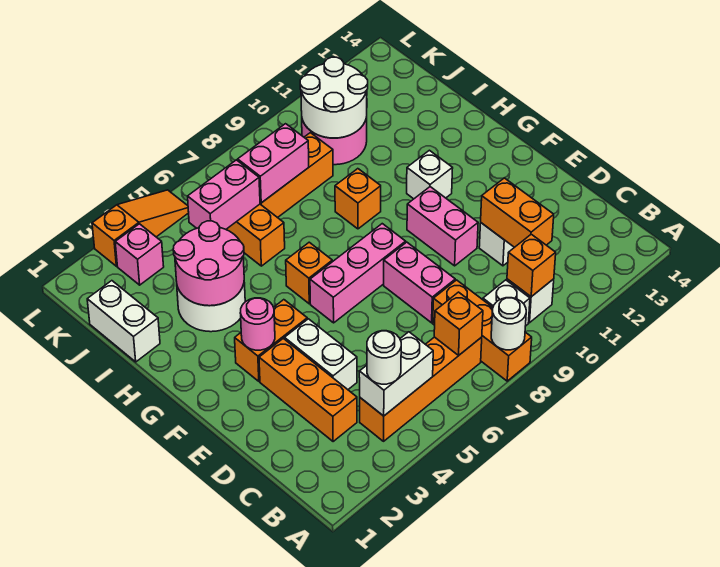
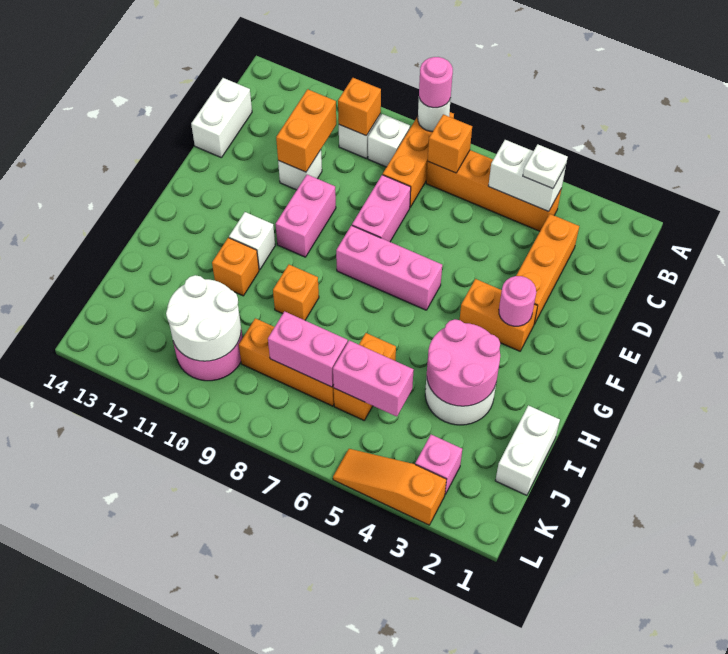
none -> pink round brick A8 level 3
white round brick B4 level 3 -> white plate B4 level 3
white brick D4:E4 level 1 -> white brick C14:D14 level 1
orange brick G6 level 1 -> orange brick H11 level 1

